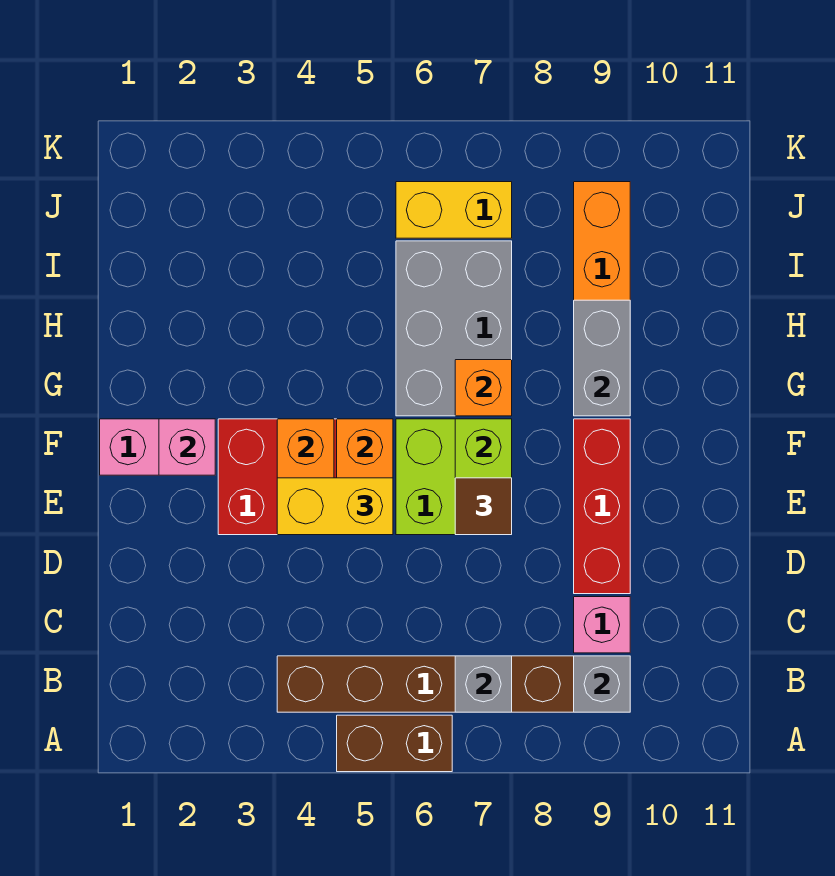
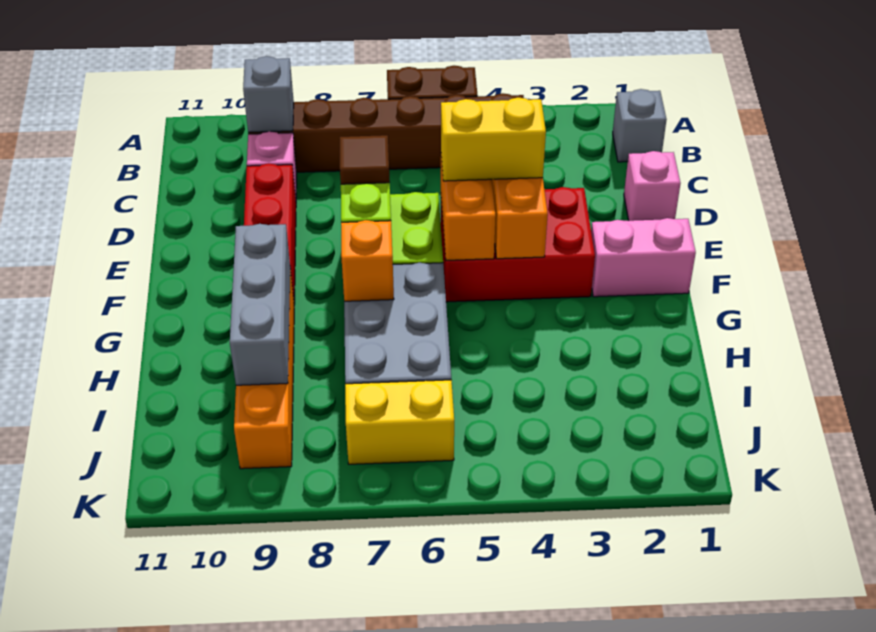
grey brick B7 level 2 -> grey brick B1 level 1
pink brick F2 level 2 -> pink brick D1 level 1
grey brick G9:H9 level 2 -> grey brick G9:I9 level 2

